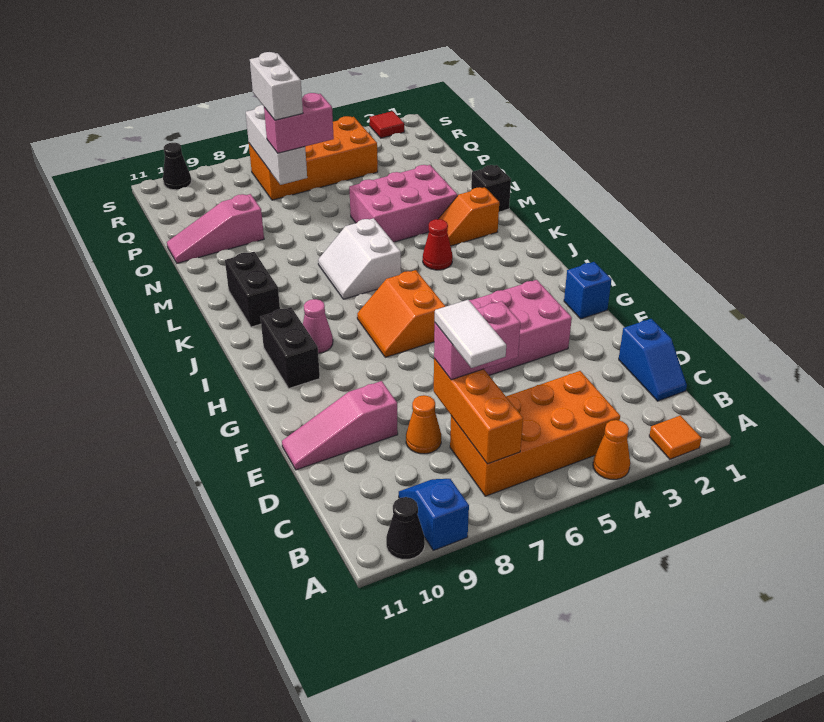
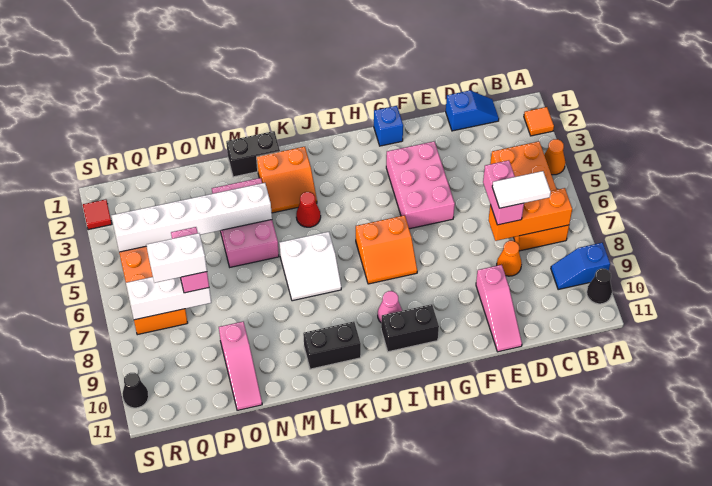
orange slope L2:L3 level 1 top 2 -> orange slope K2:L3 level 1 top 2
black brick M1 level 1 -> black brick L1:M1 level 1
none -> white brick M4:R4 level 2

